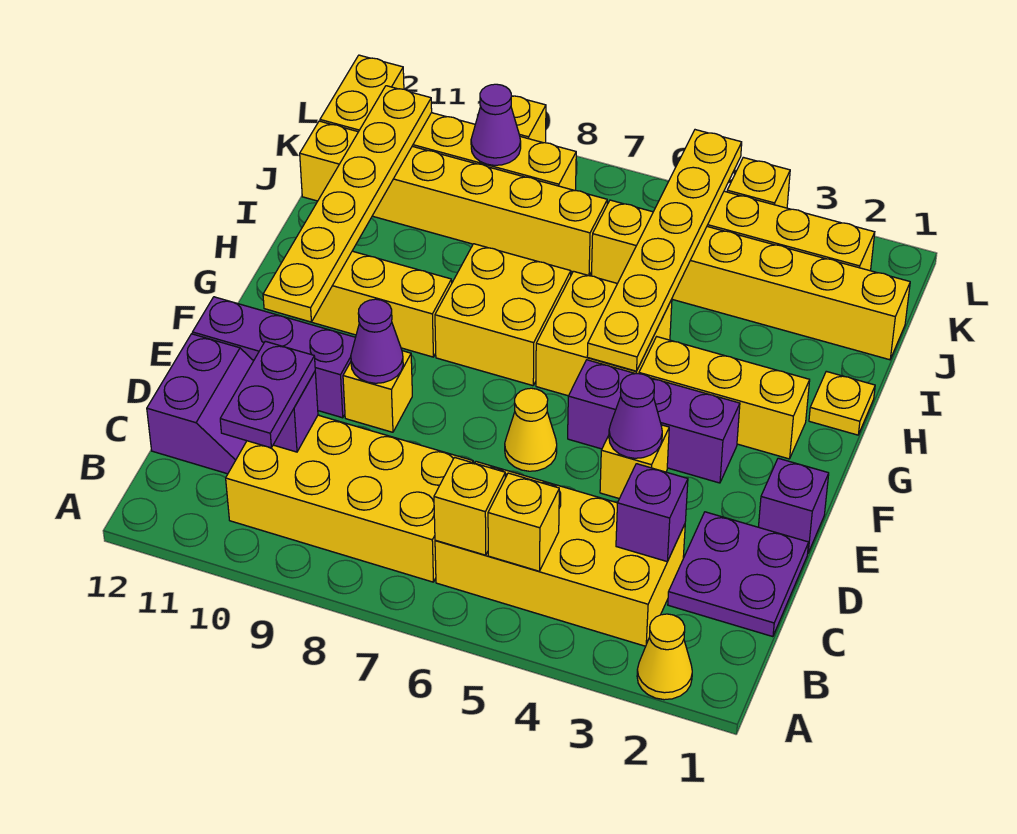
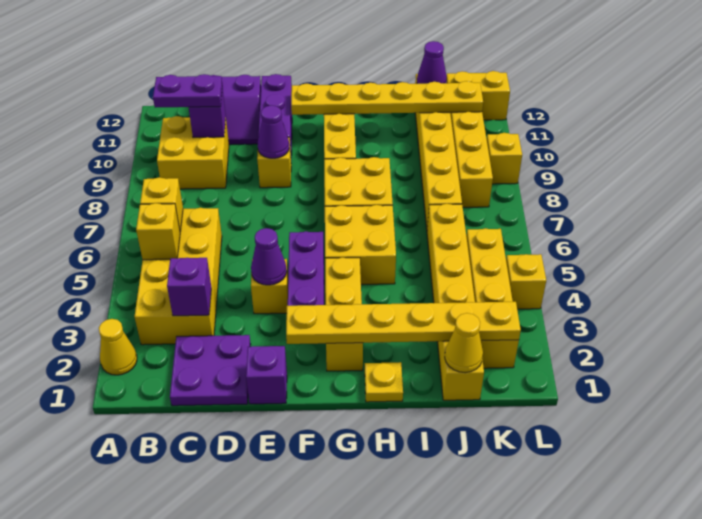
yellow brick B7:C10 level 1 -> yellow brick B9:C10 level 1
yellow cone E6 level 1 -> yellow cone J1 level 2
yellow plate G5:L5 level 2 -> yellow plate F2:K2 level 2
purple cone K9 level 2 -> purple cone J12 level 2

